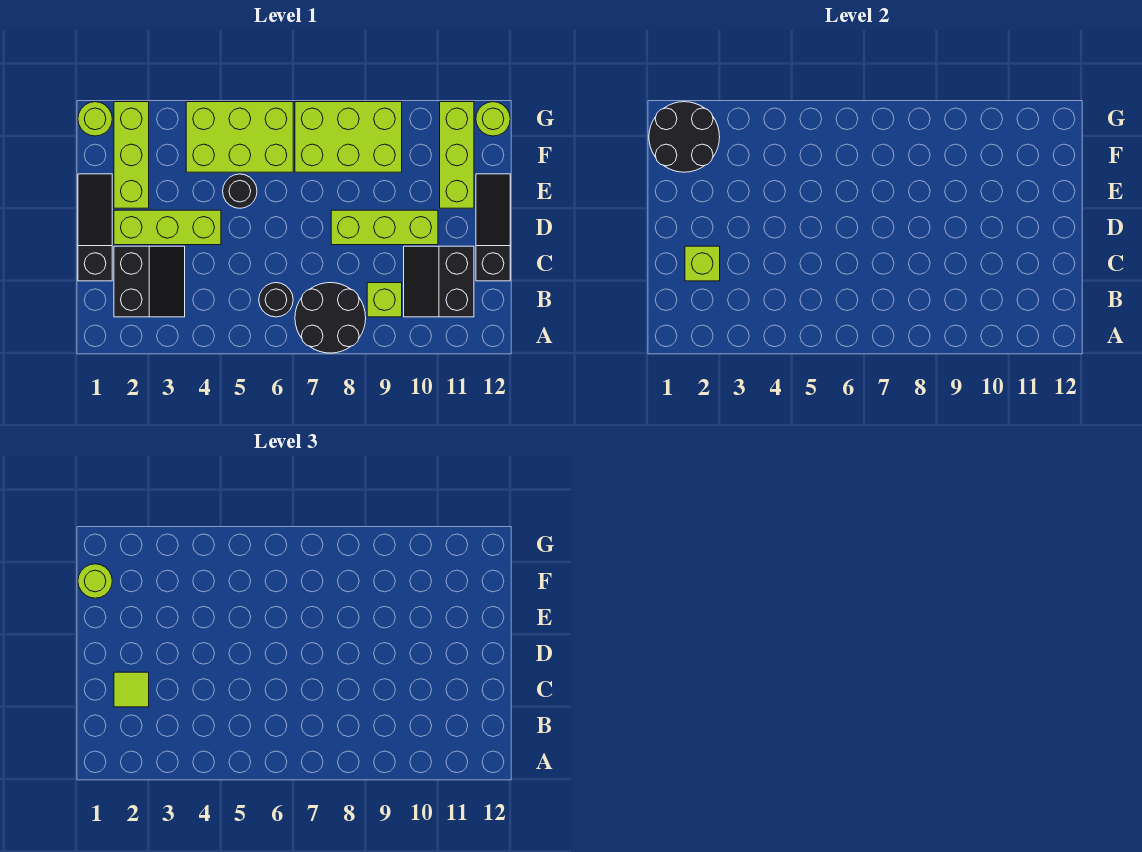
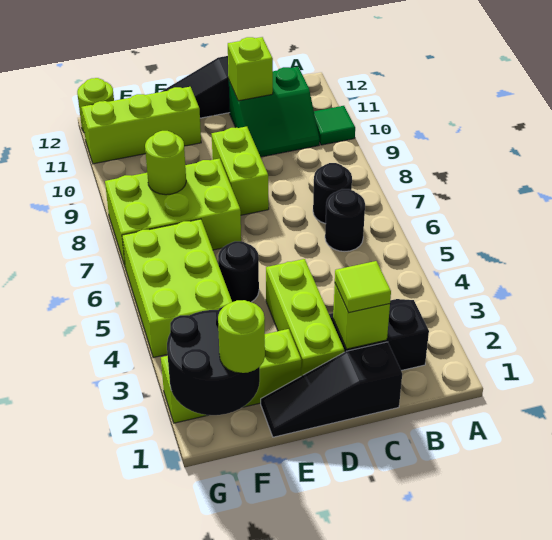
black round brick A7:B8 level 1 -> black round brick B7 level 1
none -> green tile A10 level 1
lime brick B9 level 1 -> lime brick C11 level 2
black slope B10:C11 level 1 top 11 -> green slope B10:C11 level 1 top 11
lime brick D8:D10 level 1 -> lime brick D8:D9 level 1
lime brick F7:G9 level 1 -> lime brick E7:G8 level 1
lime round brick G1 level 1 -> lime round brick F8 level 2

